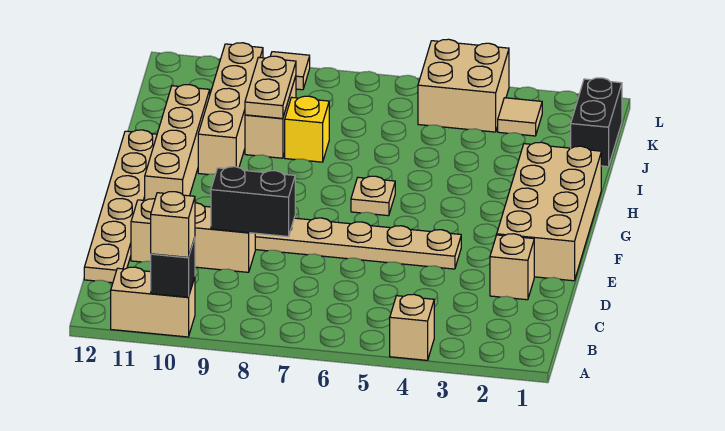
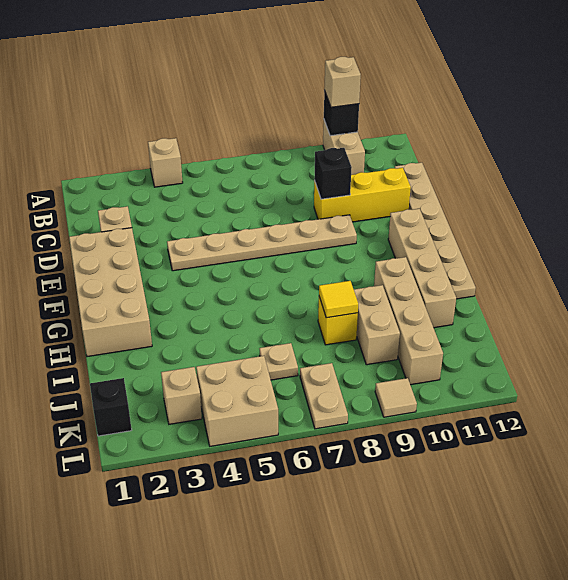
tan brick A10:A11 level 1 -> tan brick A10:B10 level 1
black brick D8:D9 level 2 -> black brick D9 level 2
tan brick D9:D11 level 1 -> yellow brick D9:D11 level 1
tan plate G6 level 1 -> tan plate J6 level 1
none -> yellow tile I8 level 2
tan plate I9:J9 level 2 -> tan plate K7:L7 level 1
black brick J1:K1 level 1 -> black brick K1 level 1
tan tile K3 level 1 -> tan brick K3 level 1

